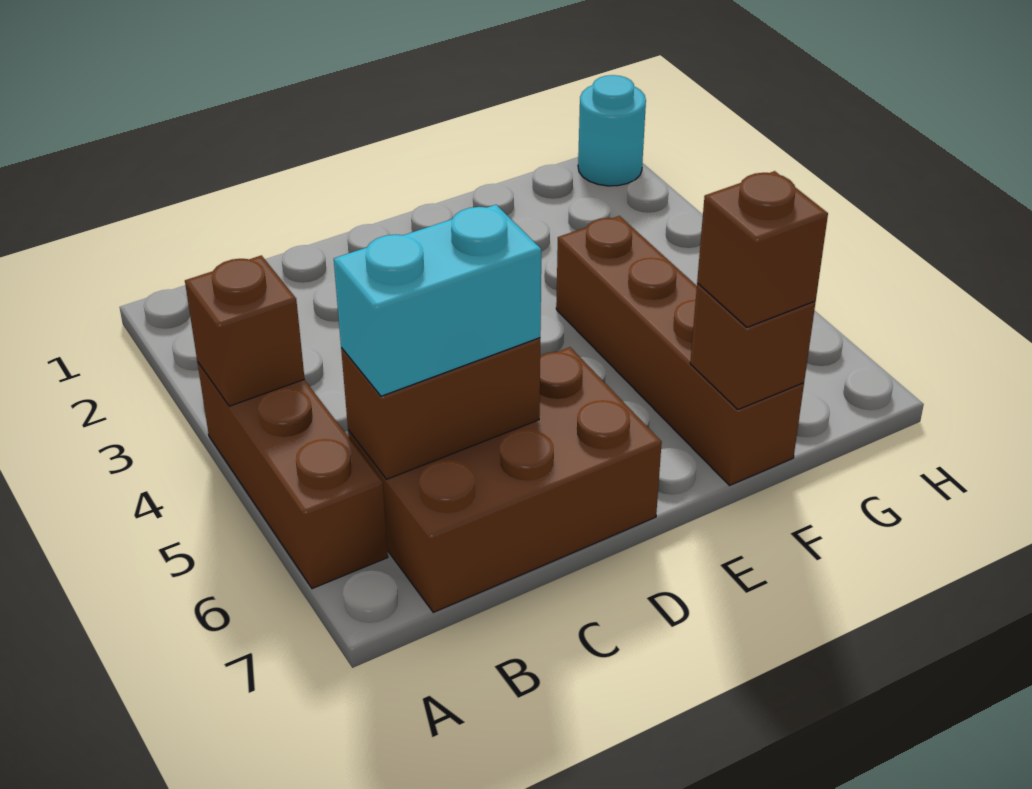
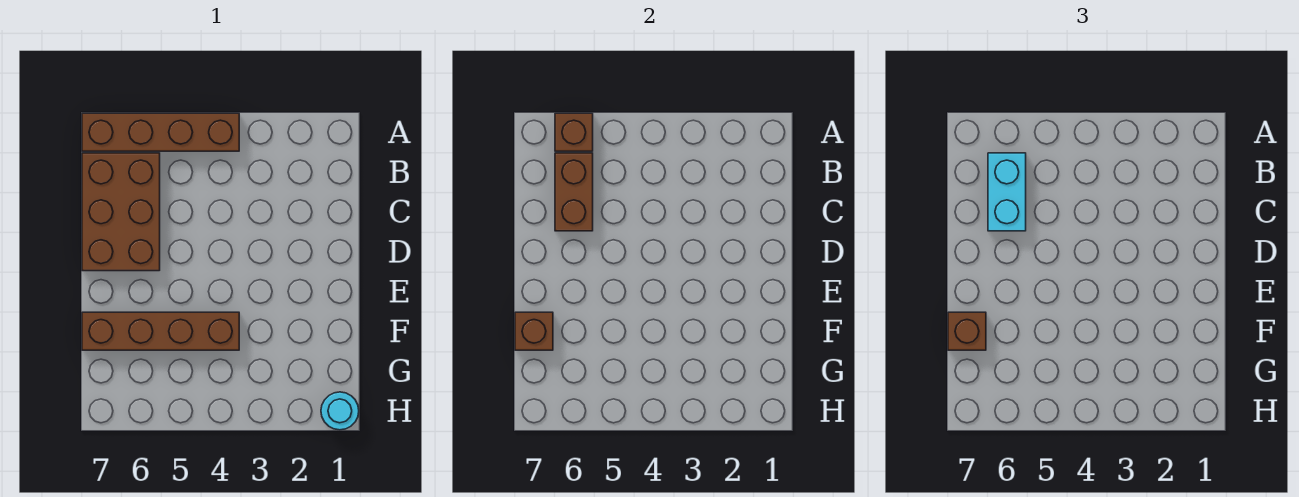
brown brick A4:A6 level 1 -> brown brick A4:A7 level 1
brown brick A4 level 2 -> brown brick A6 level 2

